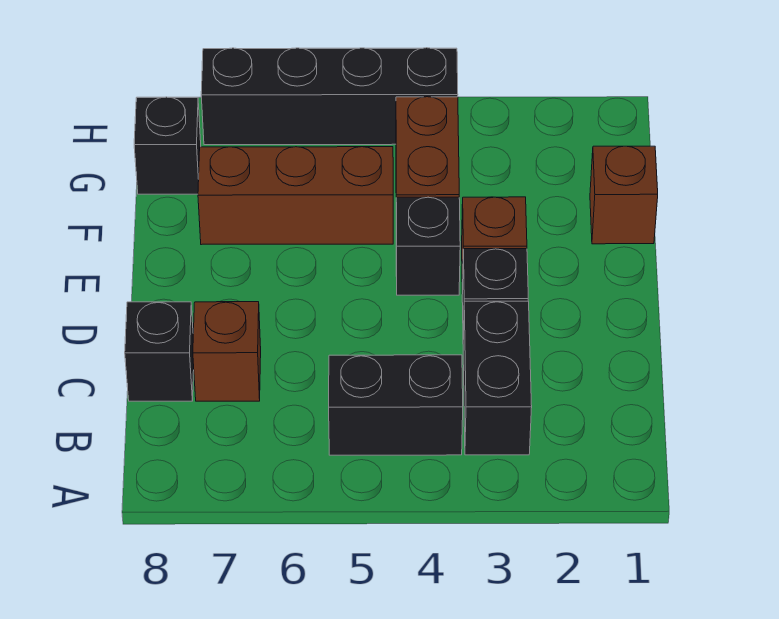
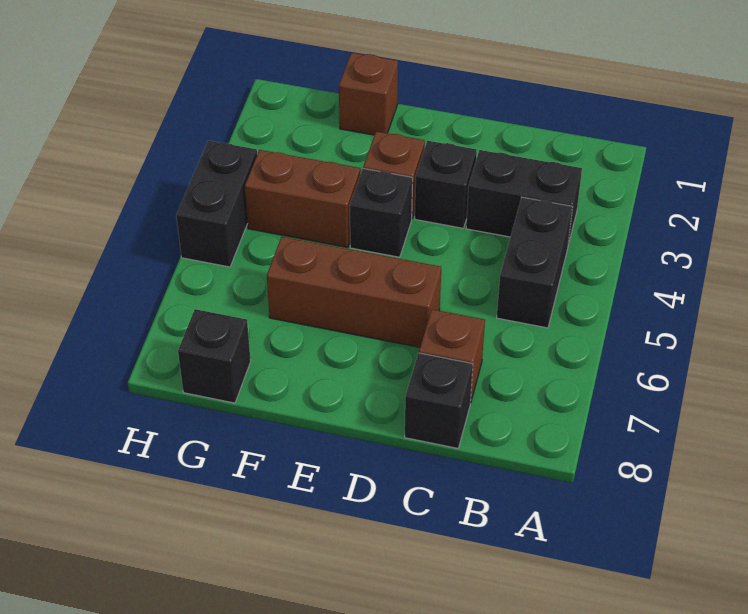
brown brick F5:F7 level 1 -> brown brick D6:F6 level 1
black brick H4:H7 level 1 -> black brick H4:H5 level 1

